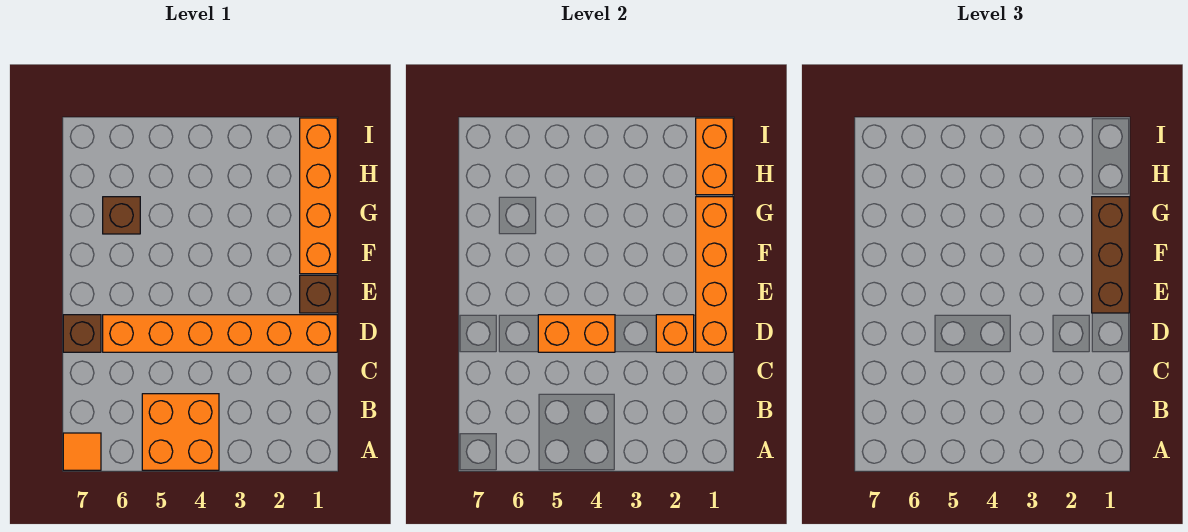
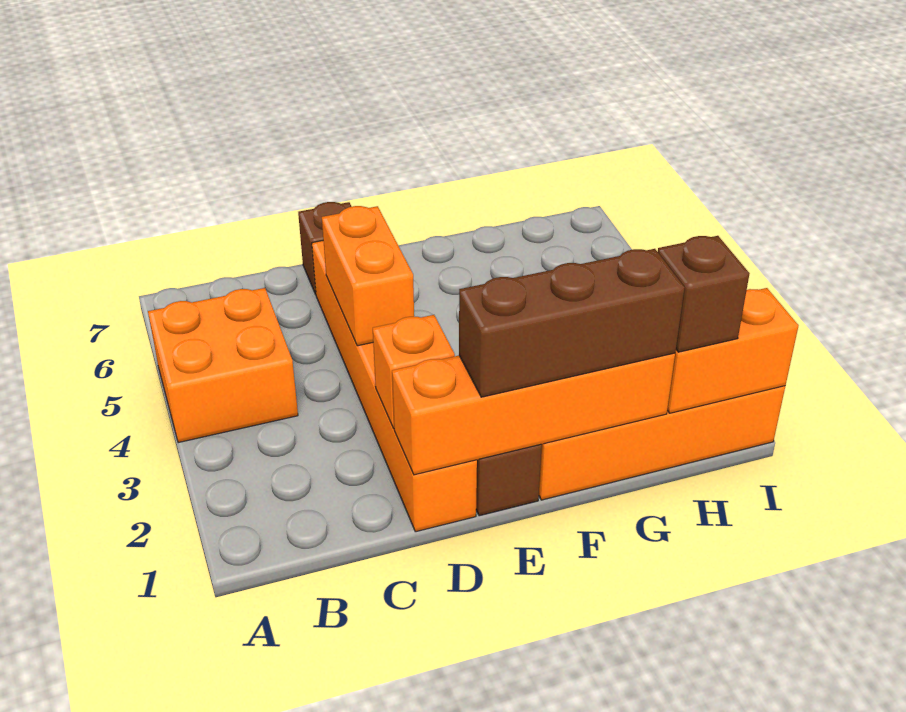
orange tile A7 level 1 -> none
brown brick G6 level 1 -> brown brick H1 level 3

